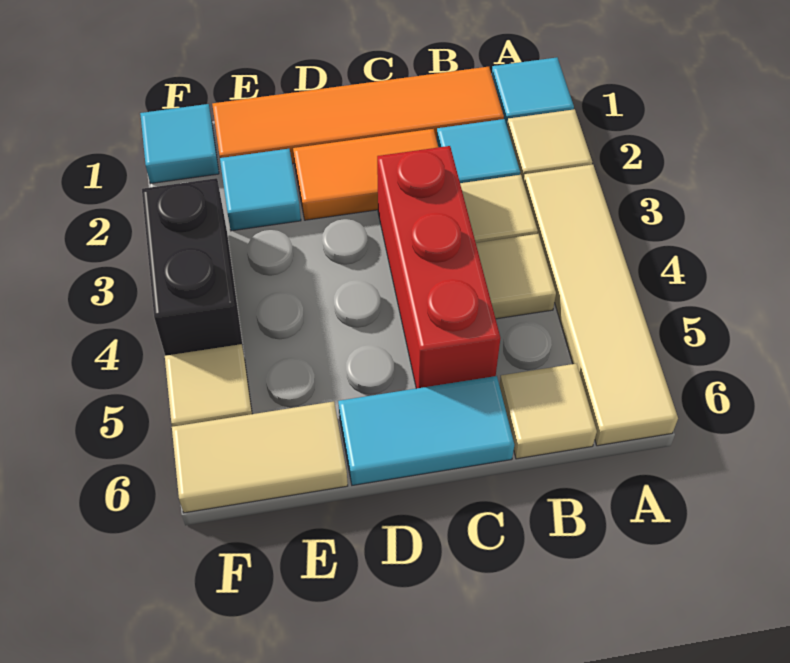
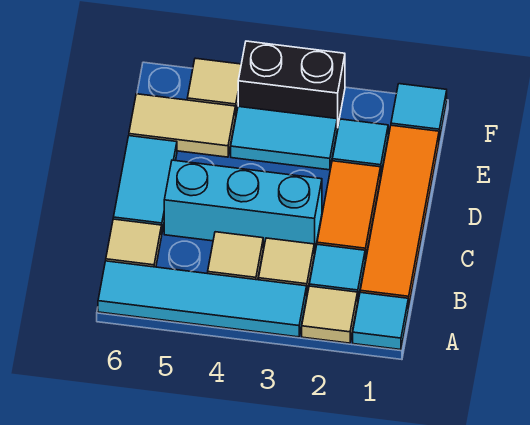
tan tile A3:A6 level 1 -> cyan tile A3:A6 level 1
red brick C3:C5 level 1 -> cyan brick C3:C5 level 1
none -> cyan tile E3:E4 level 1
tan tile E6:F6 level 1 -> tan tile E5:E6 level 1

